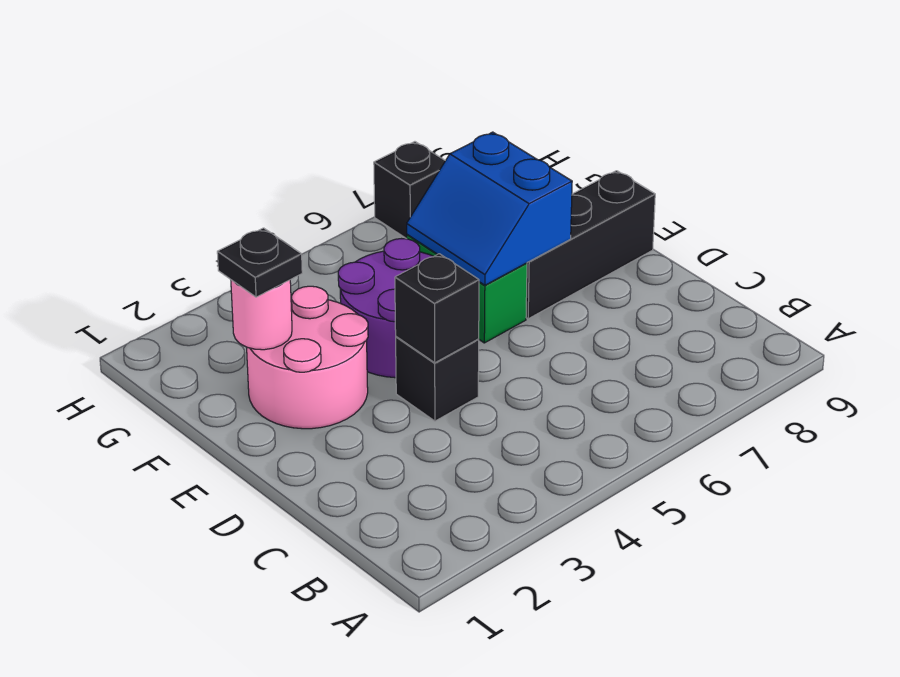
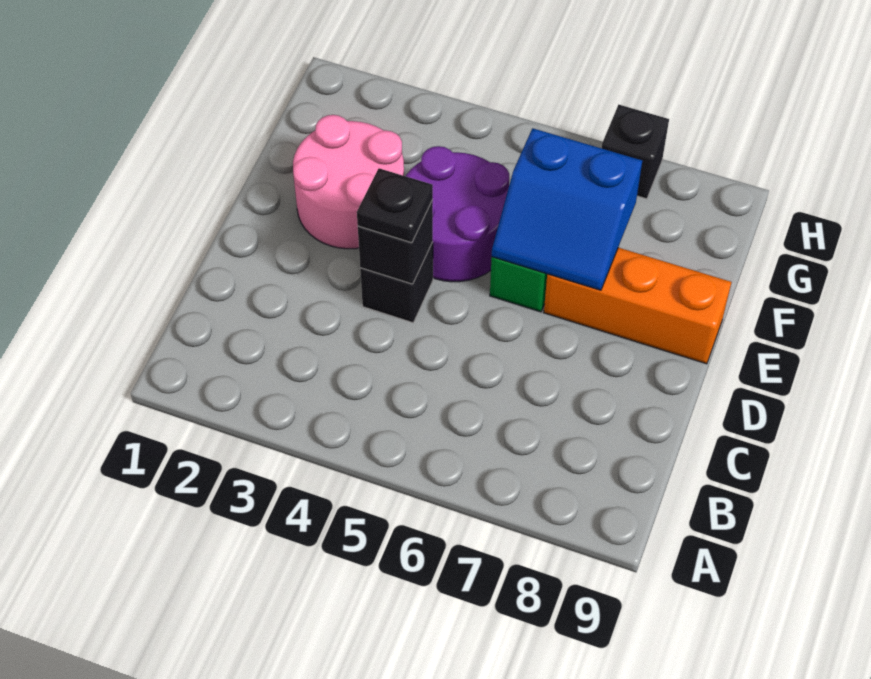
blue slope E6:F7 level 2 top 7 -> blue slope E6:F7 level 2 top F
black brick E7:E9 level 1 -> orange brick E7:E9 level 1
pink round brick F2 level 2 -> none
black plate F2 level 3 -> black plate D4 level 3

